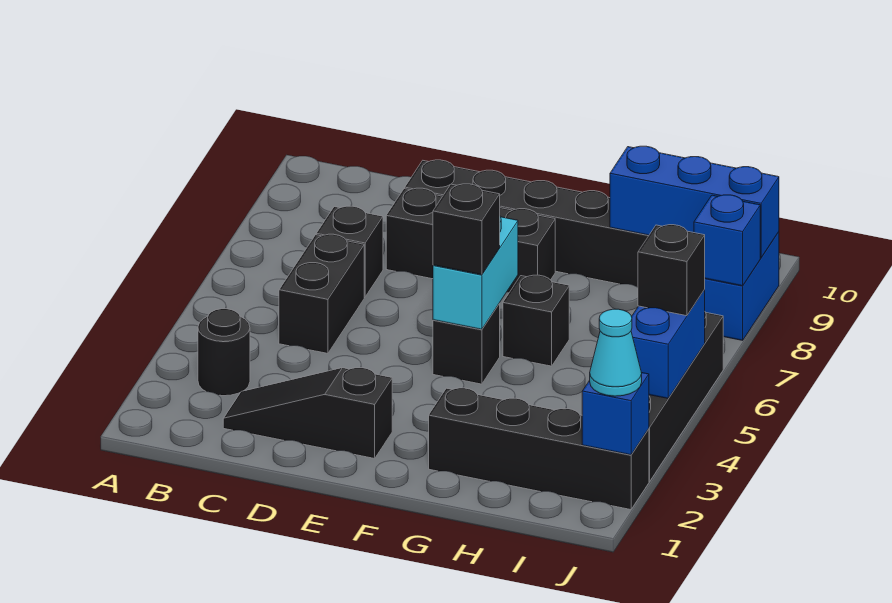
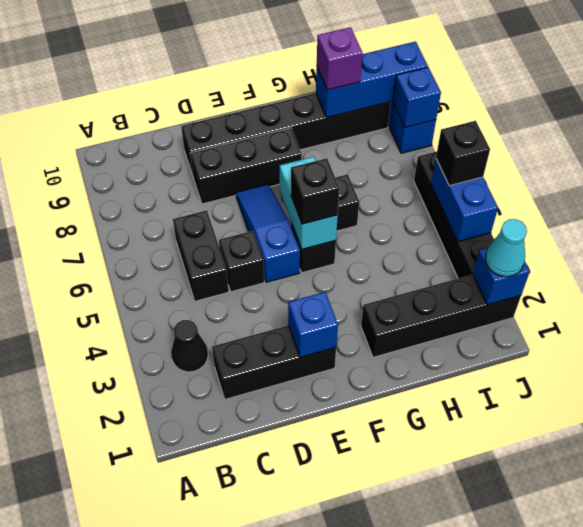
black round brick B3 level 1 -> black cone B3 level 1
black slope C2:E2 level 1 top E -> black brick C2:E2 level 1
black brick C7 level 1 -> black brick D5 level 1
none -> blue brick E2 level 2
none -> blue slope E5:E7 level 1 top 5
none -> purple brick H9 level 3

